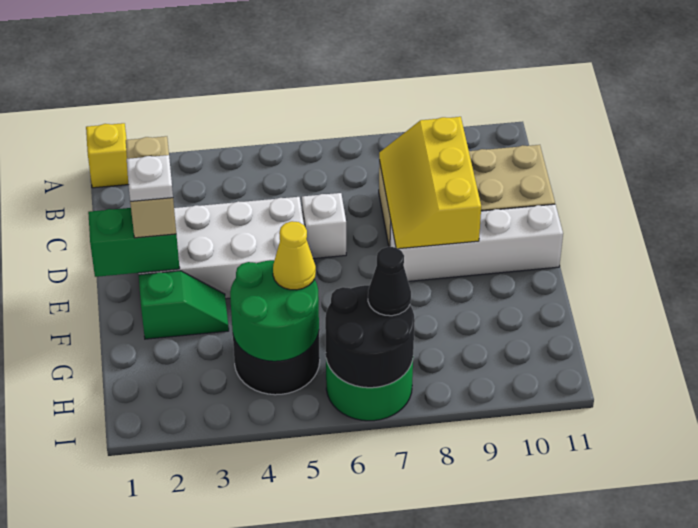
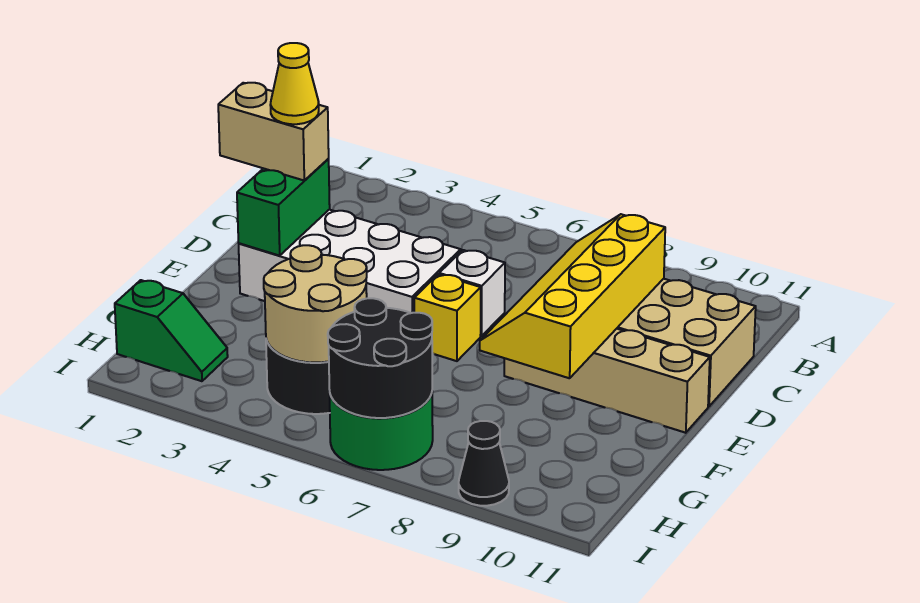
yellow brick A1 level 1 -> yellow brick E6 level 1
yellow slope C8:E9 level 2 top 9 -> yellow slope C8:F9 level 2 top 9
tan brick D2:E2 level 3 -> tan brick D1:D2 level 3
green brick E1:E2 level 2 -> green brick D2:E2 level 2
white plate E2 level 4 -> none
white brick E8:E11 level 1 -> tan brick E8:E11 level 1
green slope F2:F3 level 1 top 2 -> green slope H1:H2 level 1 top 1
green round brick G4:H5 level 2 -> tan round brick G4:H5 level 2
yellow cone G5 level 3 -> yellow cone D2 level 4
black cone H7 level 3 -> black cone I9 level 1

